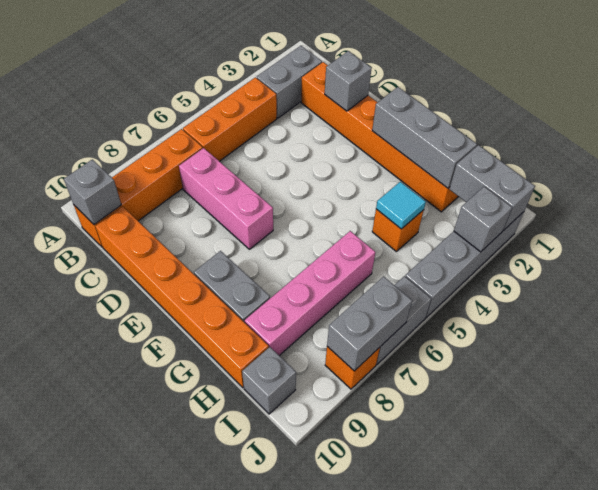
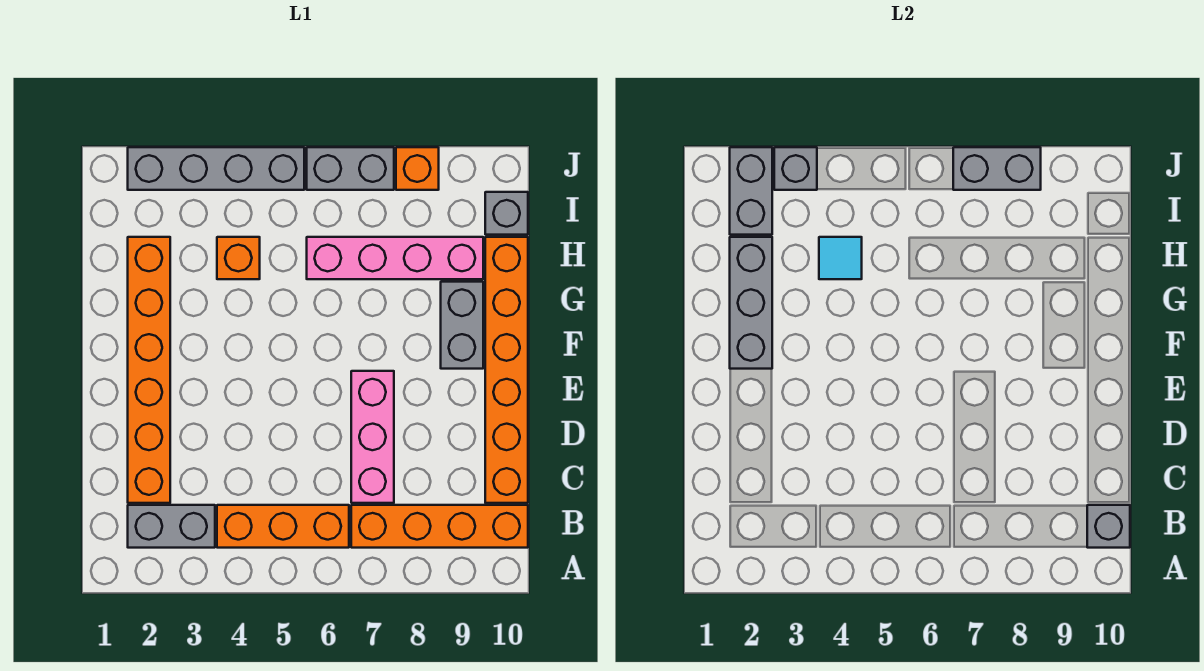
grey brick D2 level 2 -> none

